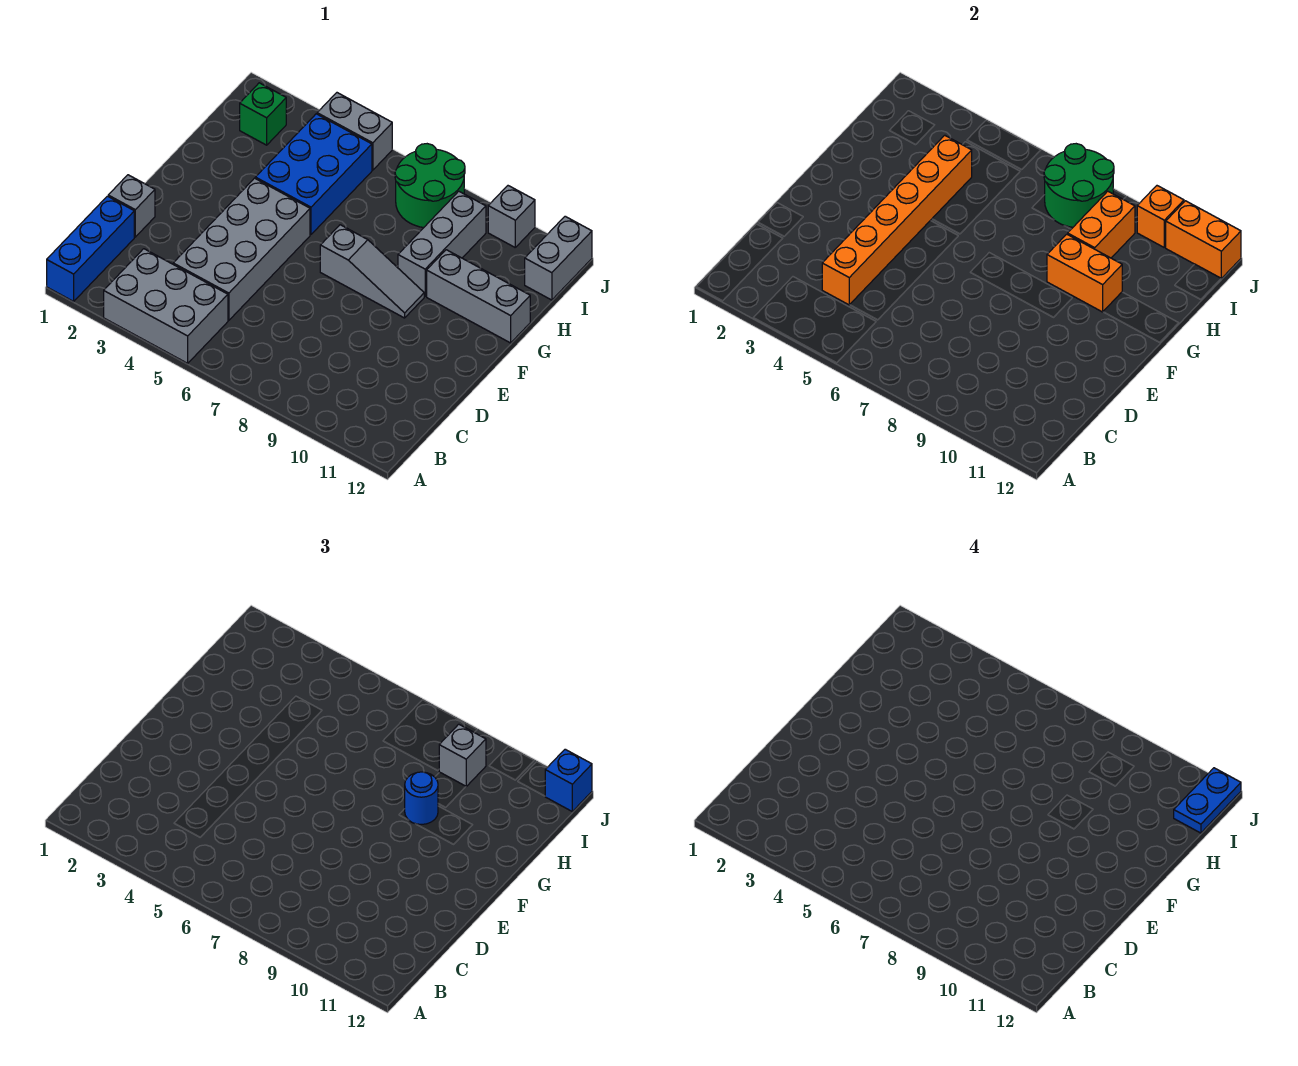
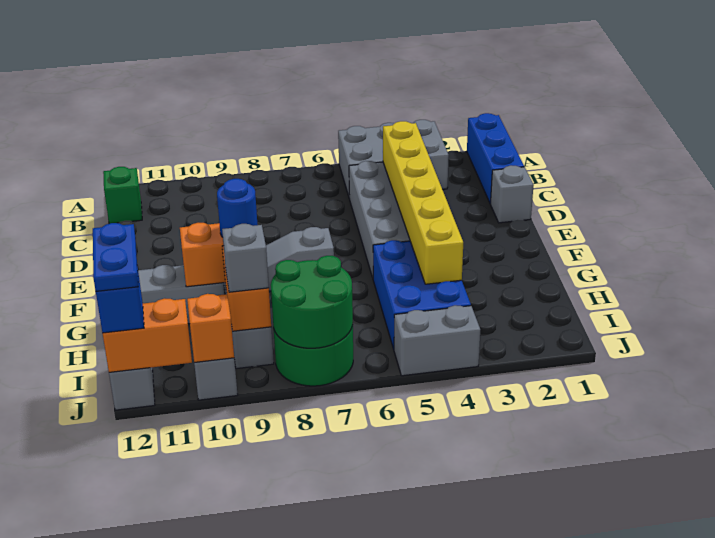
orange brick C4:H4 level 2 -> yellow brick C4:H4 level 2
green brick I2 level 1 -> green brick B12 level 1

